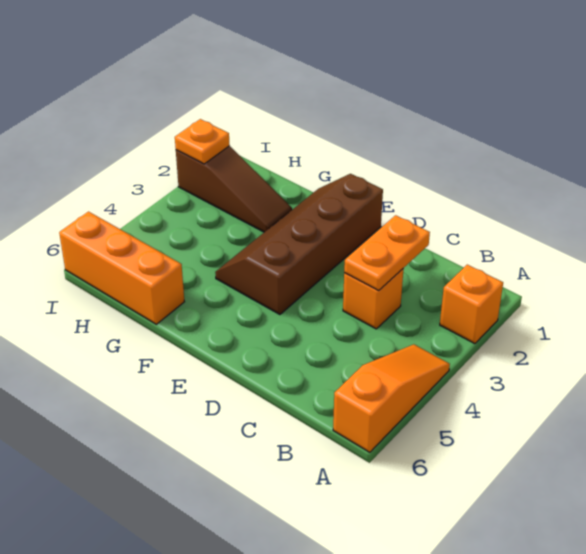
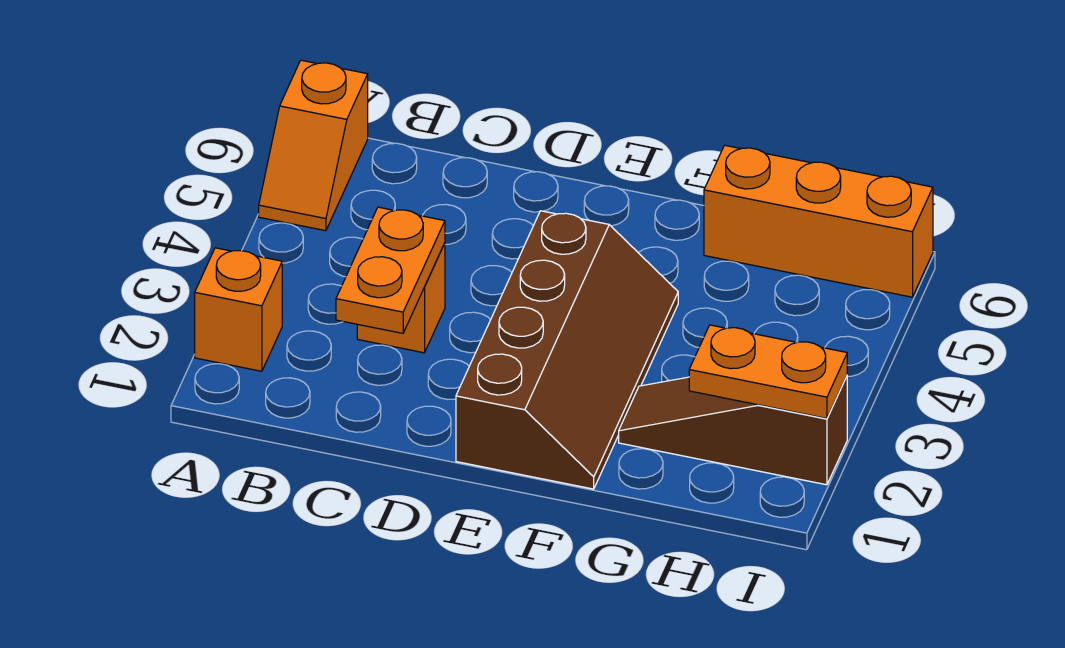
orange slope A4:A6 level 1 top 6 -> orange slope A5:A6 level 1 top 6
orange plate I2 level 2 -> orange plate H2:I2 level 2

